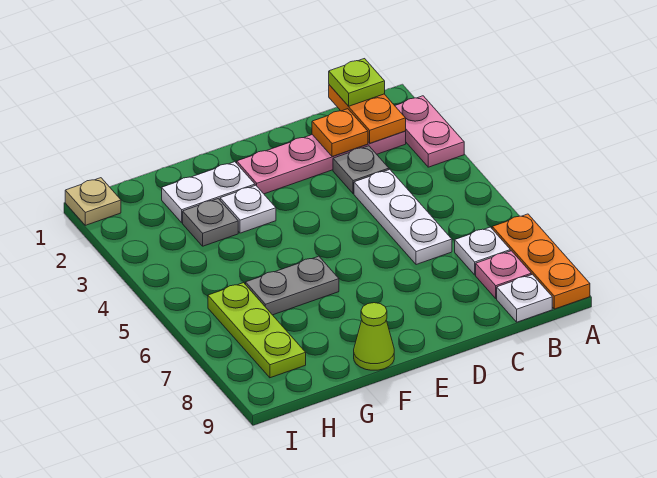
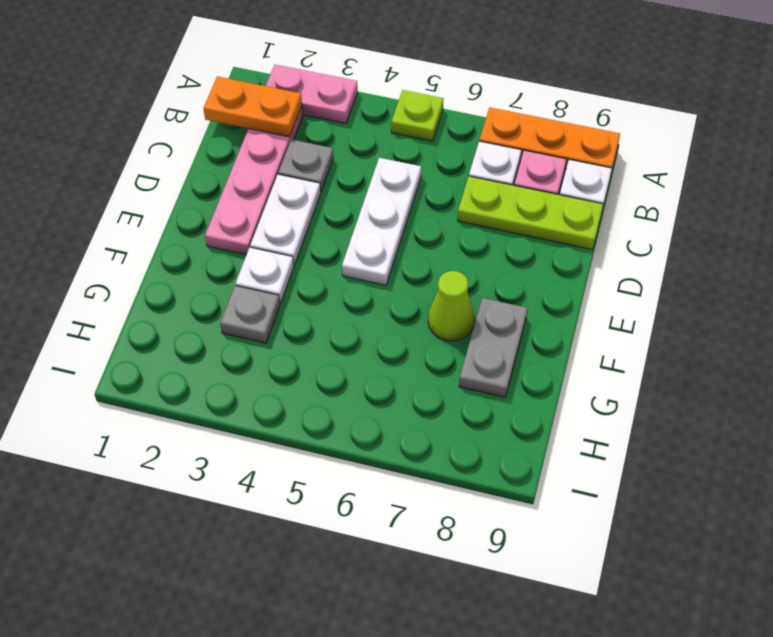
lime plate B1 level 3 -> lime plate A5 level 1
orange plate C2 level 2 -> none
white plate C4:C6 level 1 -> white plate C5:E5 level 1
white plate F2:G2 level 1 -> white plate D3:E3 level 1
grey plate F6:G6 level 1 -> grey plate F8:G8 level 1
lime cone F9 level 1 -> lime cone F7 level 1
lime plate H6:H8 level 1 -> lime plate C7:C9 level 1
tan plate I1 level 1 -> none

